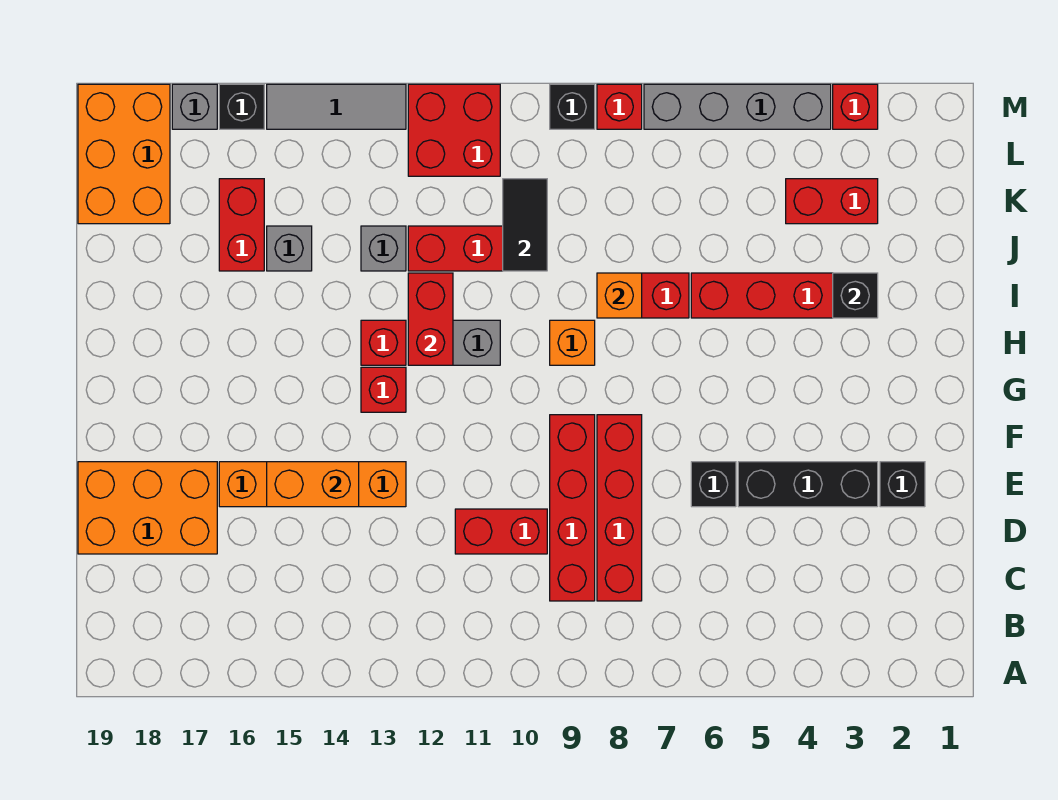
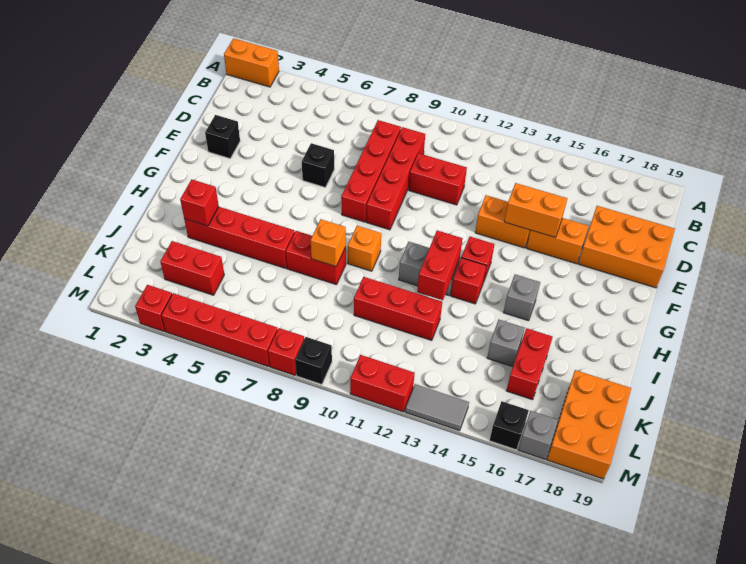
none -> orange brick A1:A2 level 1
black brick E3:E5 level 1 -> none
black brick I3 level 2 -> red brick I3 level 2
black tile J10:K10 level 2 -> none
grey brick J13 level 1 -> grey brick H15 level 1
red brick L11:M12 level 1 -> red brick M11:M12 level 1
grey brick M4:M7 level 1 -> red brick M4:M7 level 1
grey tile M13:M15 level 1 -> grey tile M13:M14 level 1

